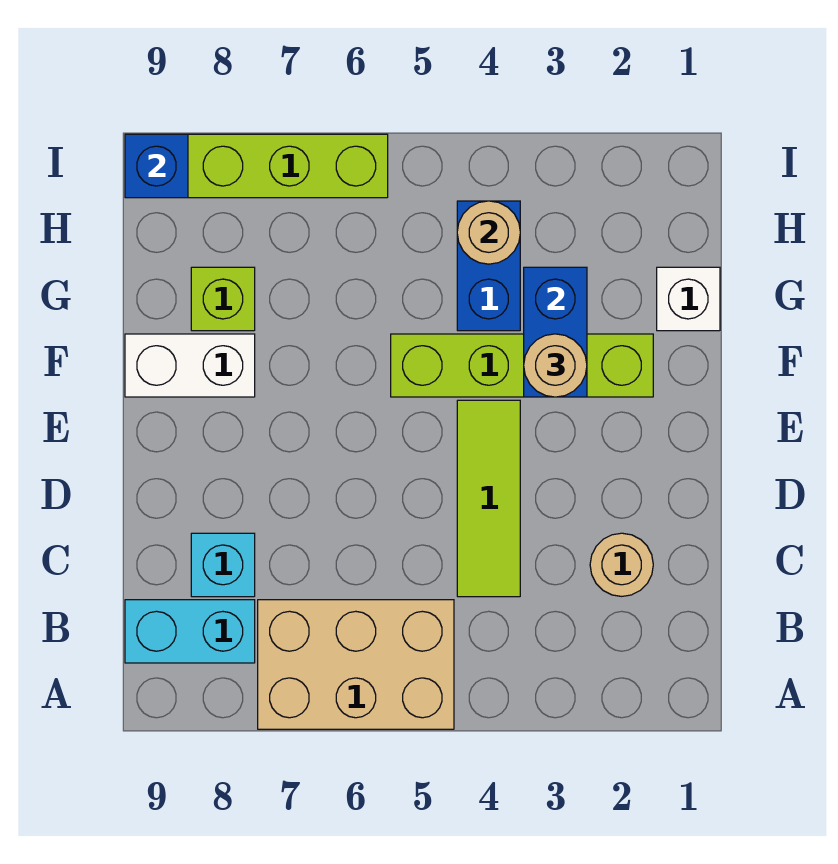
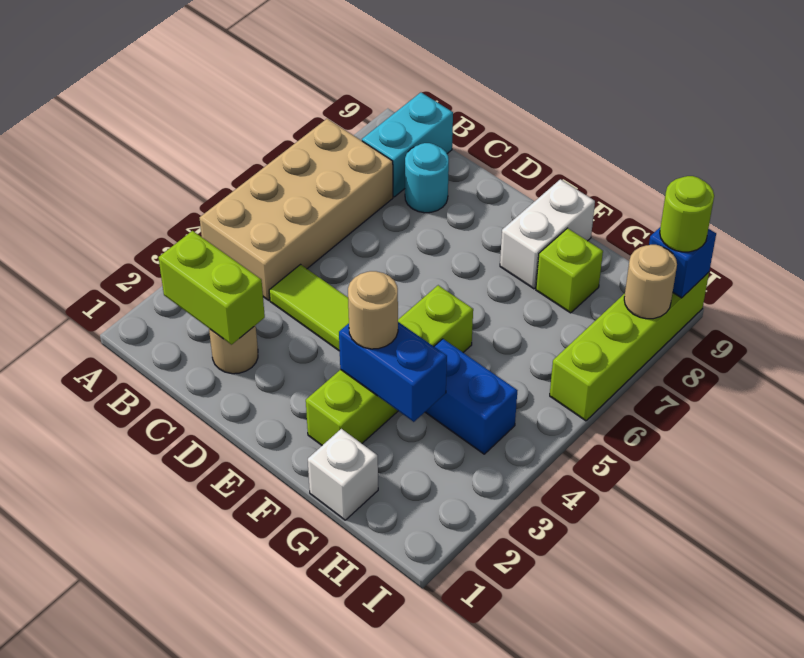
tan brick A5:B7 level 1 -> tan brick A4:B7 level 1
none -> lime brick B2:C2 level 2
cyan brick C8 level 1 -> cyan round brick C8 level 1
tan round brick H4 level 2 -> tan round brick I8 level 2
none -> lime round brick I9 level 3

